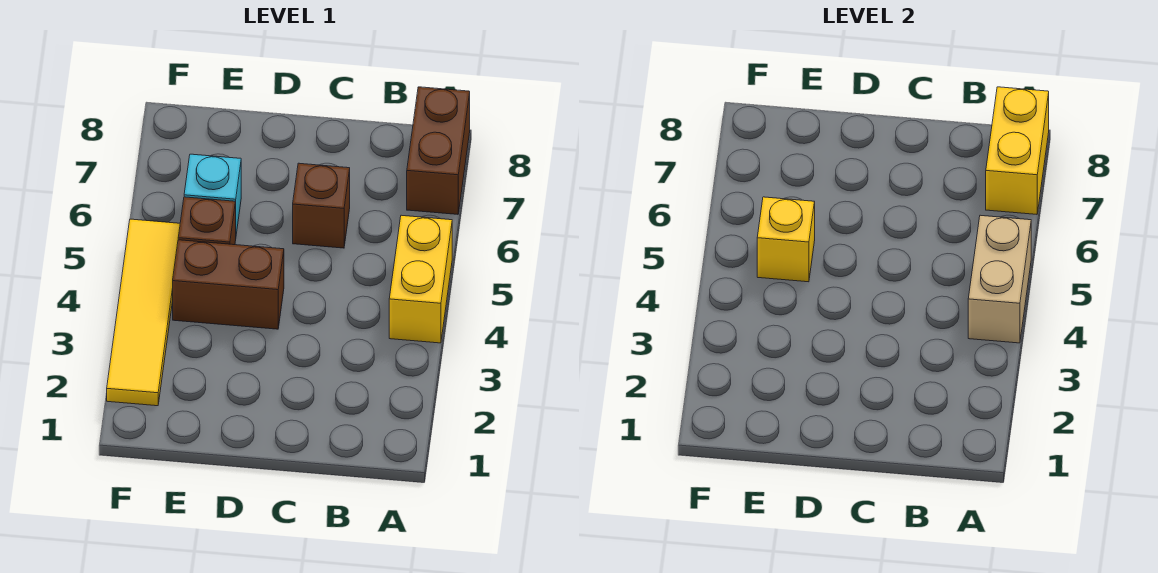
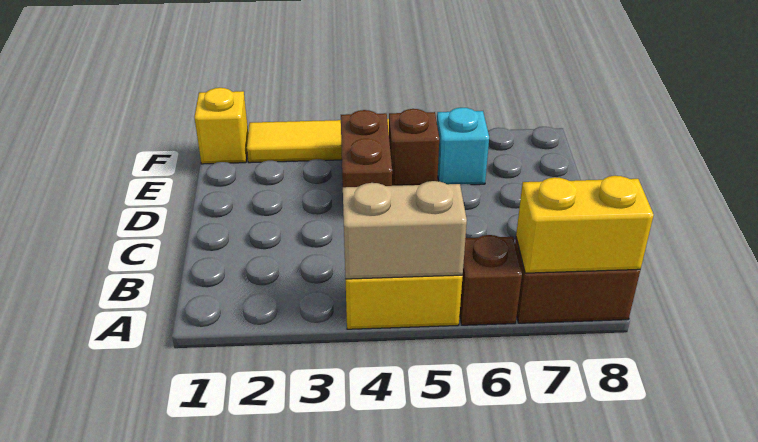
brown brick C6 level 1 -> brown brick A6 level 1
yellow brick E5 level 2 -> yellow brick F1 level 1

